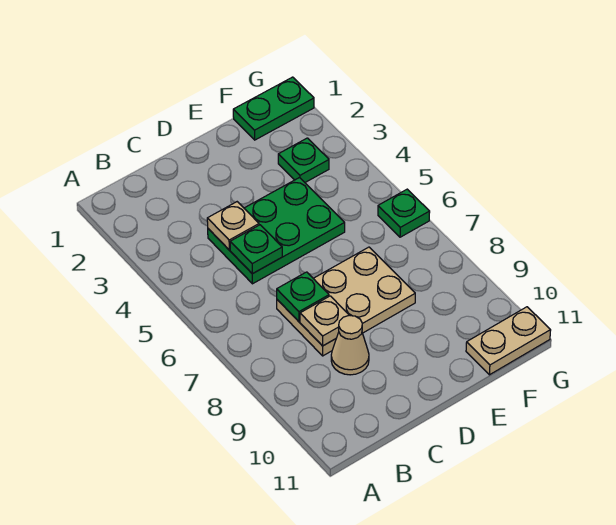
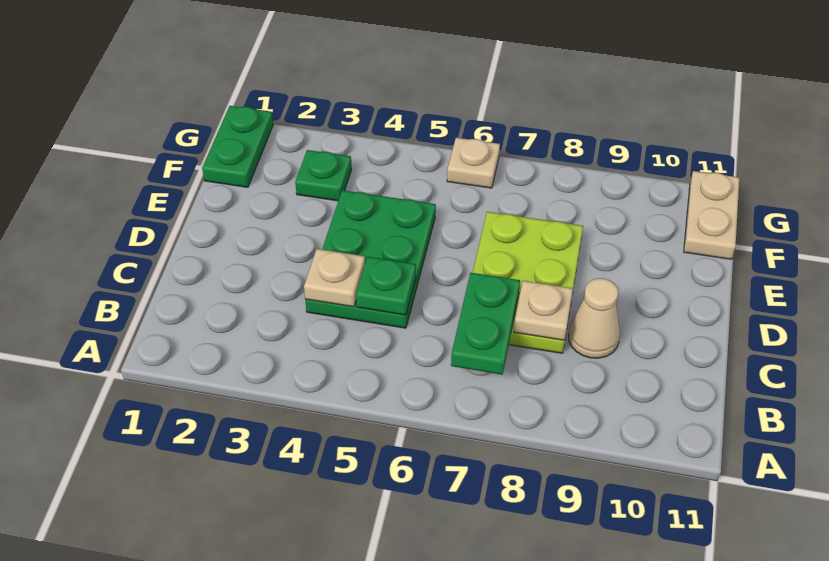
tan plate C7:E8 level 1 -> lime plate C7:E8 level 1
green plate C7 level 2 -> green plate B7:C7 level 2
green plate G6 level 1 -> tan plate G6 level 1

